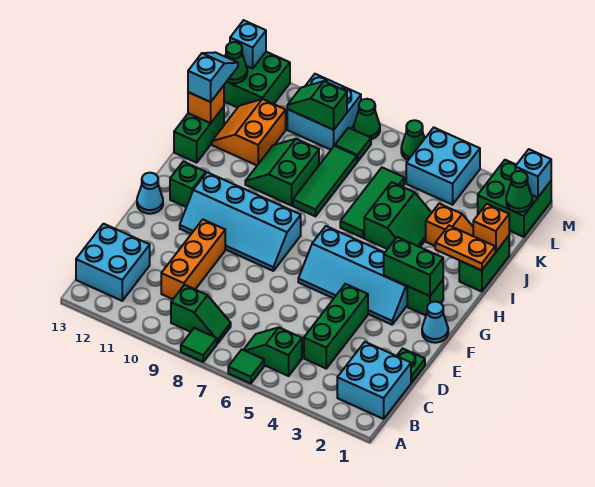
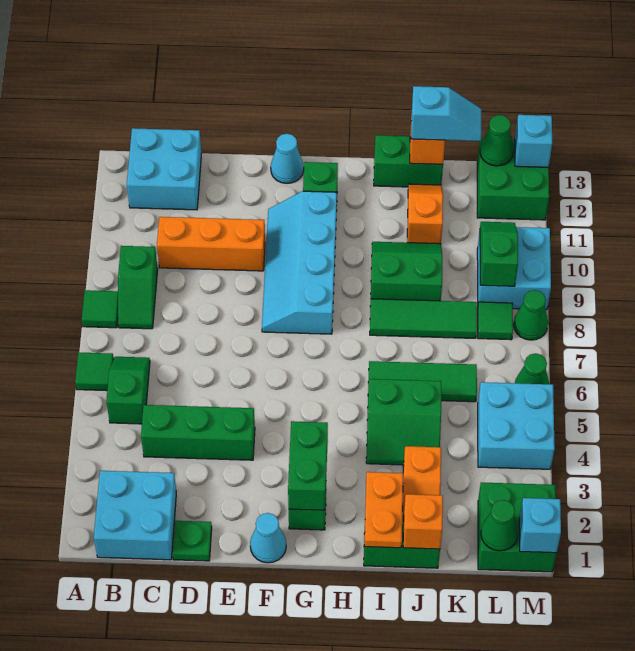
cyan slope F3:G6 level 1 top G -> none
orange slope J11:K12 level 1 top 11 -> orange slope J11:J12 level 1 top 11

